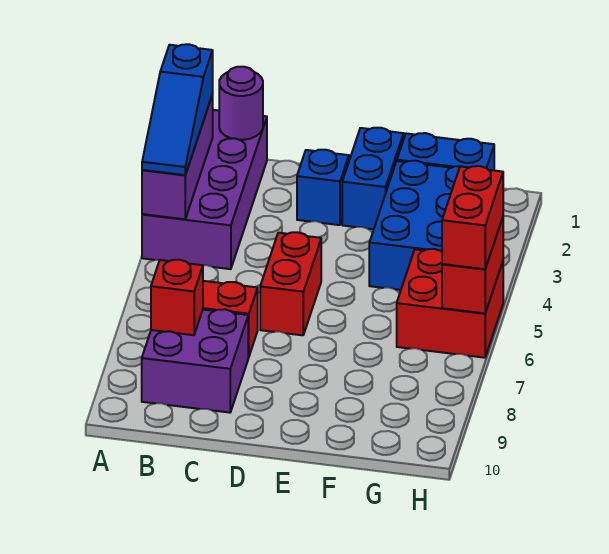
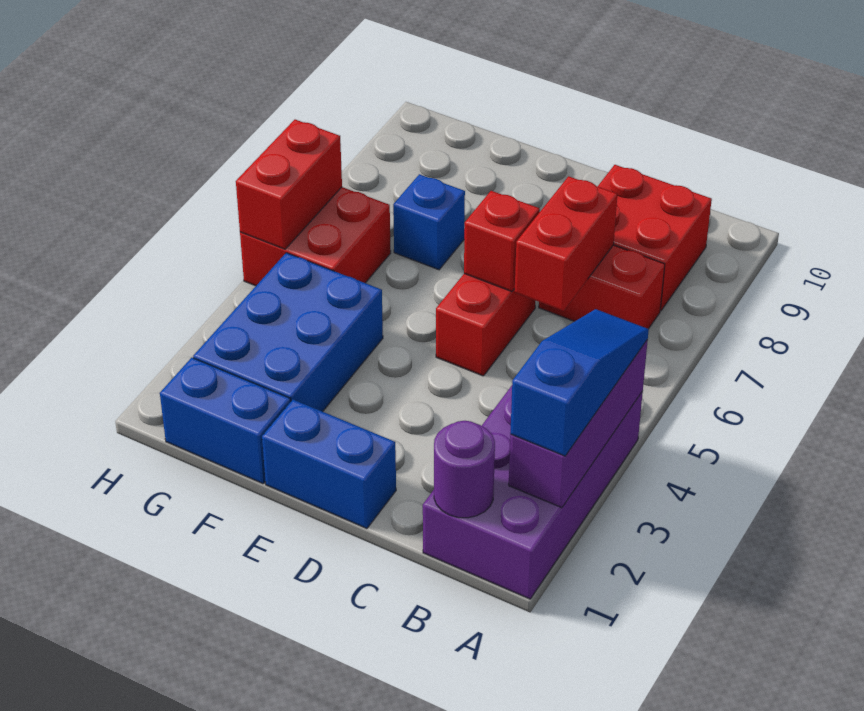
purple brick B8:C9 level 1 -> red brick B8:C9 level 1
red brick B8 level 2 -> red brick D6 level 2
blue brick D2 level 1 -> blue brick F7 level 1
blue brick E1:E2 level 1 -> blue brick D1:E1 level 1
red brick H5:H6 level 3 -> red brick C6:C7 level 2

